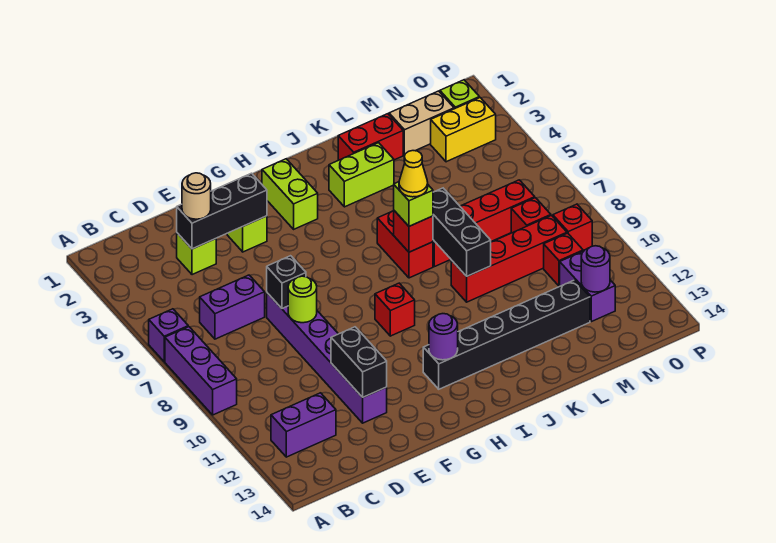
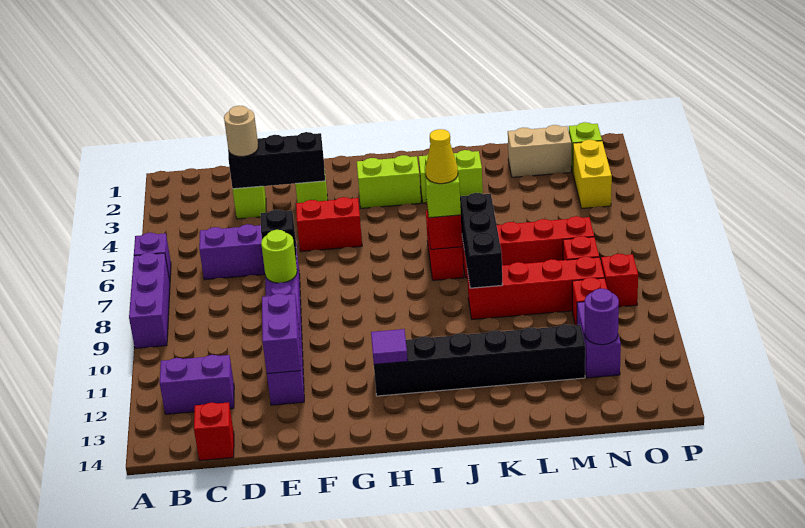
black brick E11:E12 level 2 -> purple brick E11:E12 level 2
lime brick H2:H3 level 1 -> lime brick H3:I3 level 1
red brick H9 level 1 -> red brick C14 level 1
purple round brick H12 level 2 -> purple tile H12 level 2
red brick K2:L2 level 1 -> red brick F5:G5 level 1
yellow brick N3:O3 level 1 -> yellow brick O3:O4 level 1

